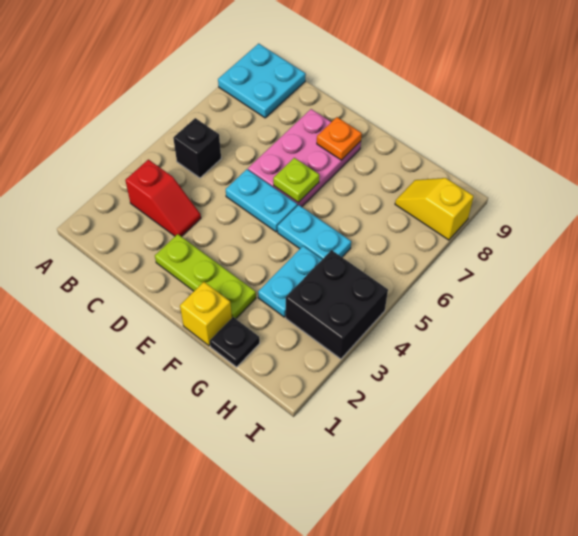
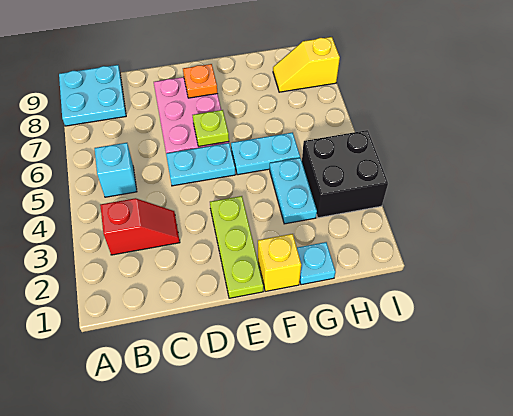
black brick B5 level 1 -> cyan brick B5 level 1
lime plate D2:F2 level 1 -> lime plate E1:E3 level 1
black plate G1 level 1 -> cyan plate G1 level 1

